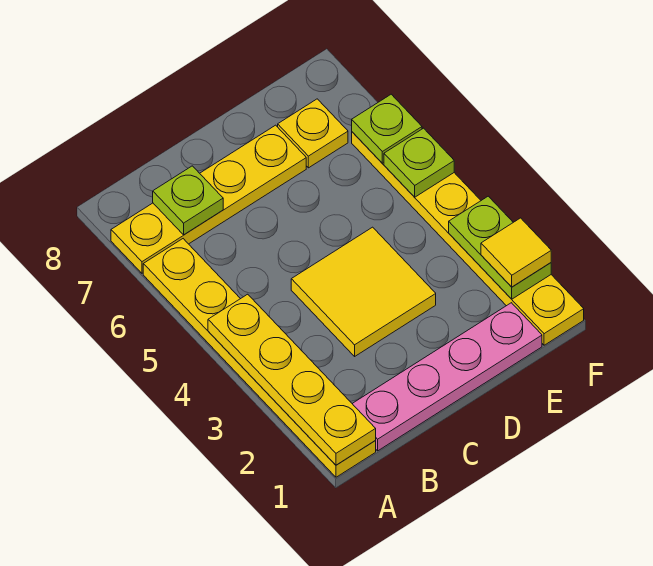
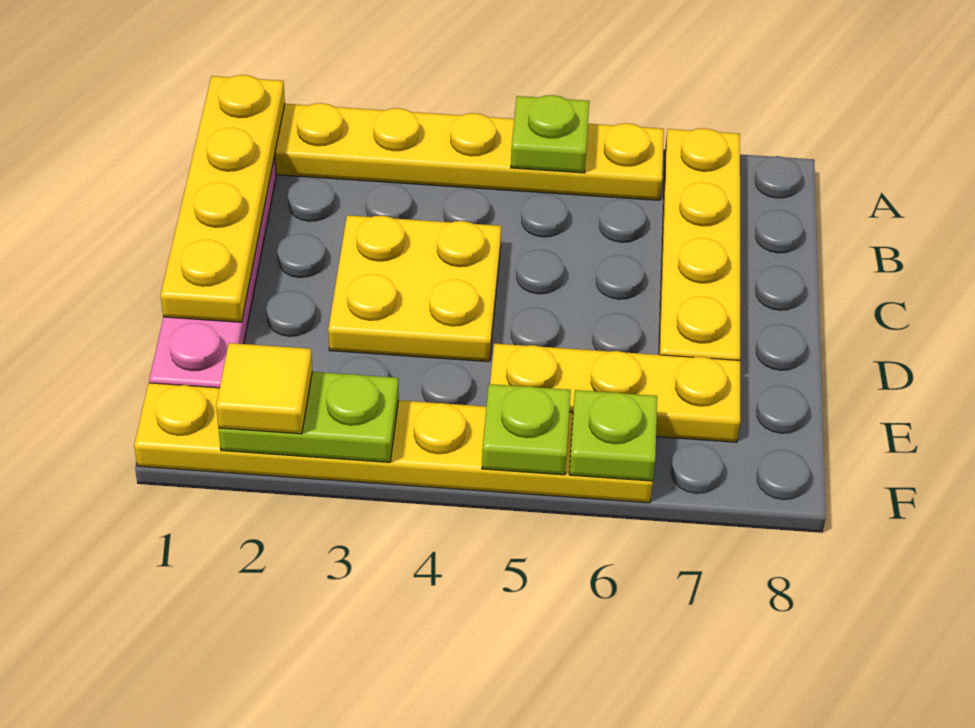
yellow plate A1:A4 level 2 -> yellow plate A1:D1 level 2
lime plate B7 level 2 -> lime plate A5 level 2
yellow tile C3:D4 level 1 -> yellow plate C3:D4 level 1
yellow plate E7 level 1 -> yellow plate E5:E7 level 1

